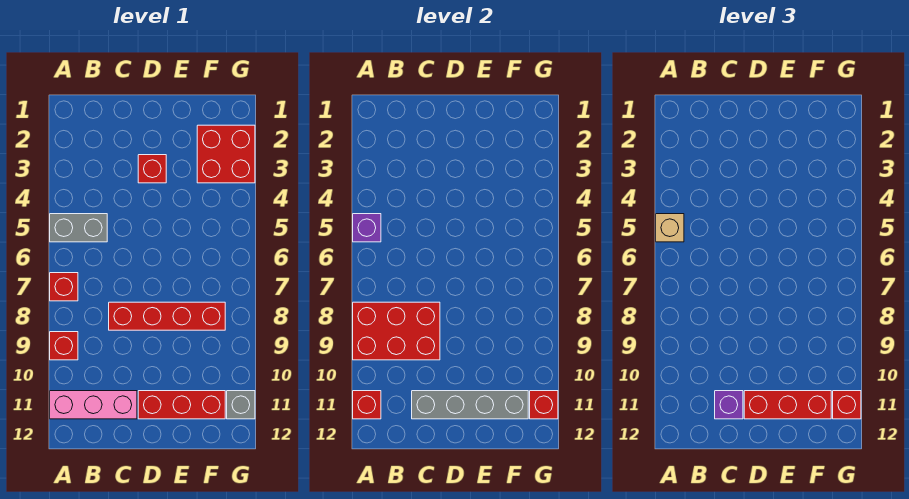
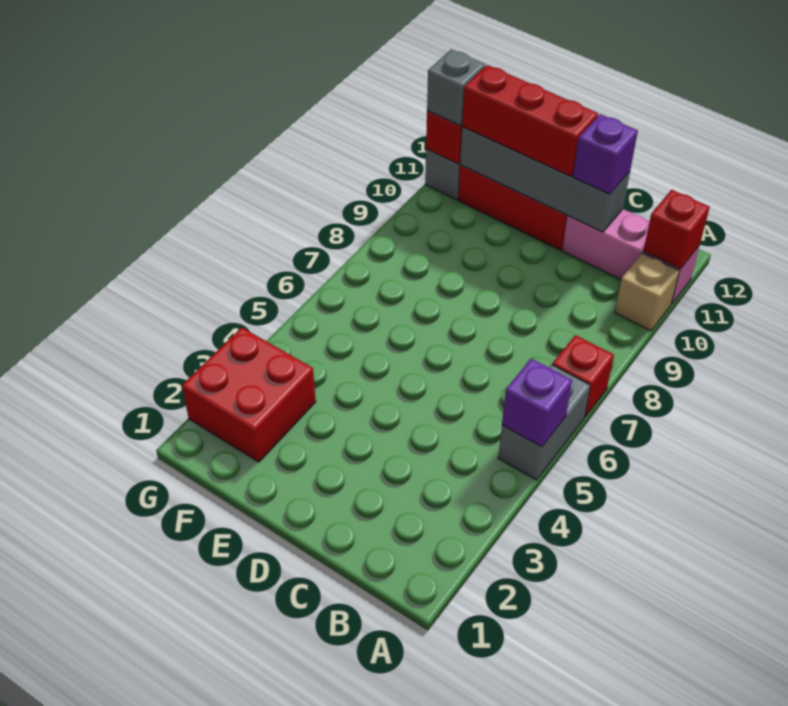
grey brick A5:B5 level 1 -> grey brick A5:A6 level 1
tan brick A5 level 3 -> tan brick A10 level 1
red brick A8:C9 level 2 -> none
red brick A9 level 1 -> none
red brick C8:F8 level 1 -> none
red brick D3 level 1 -> none
red brick G11 level 3 -> grey brick G11 level 3

